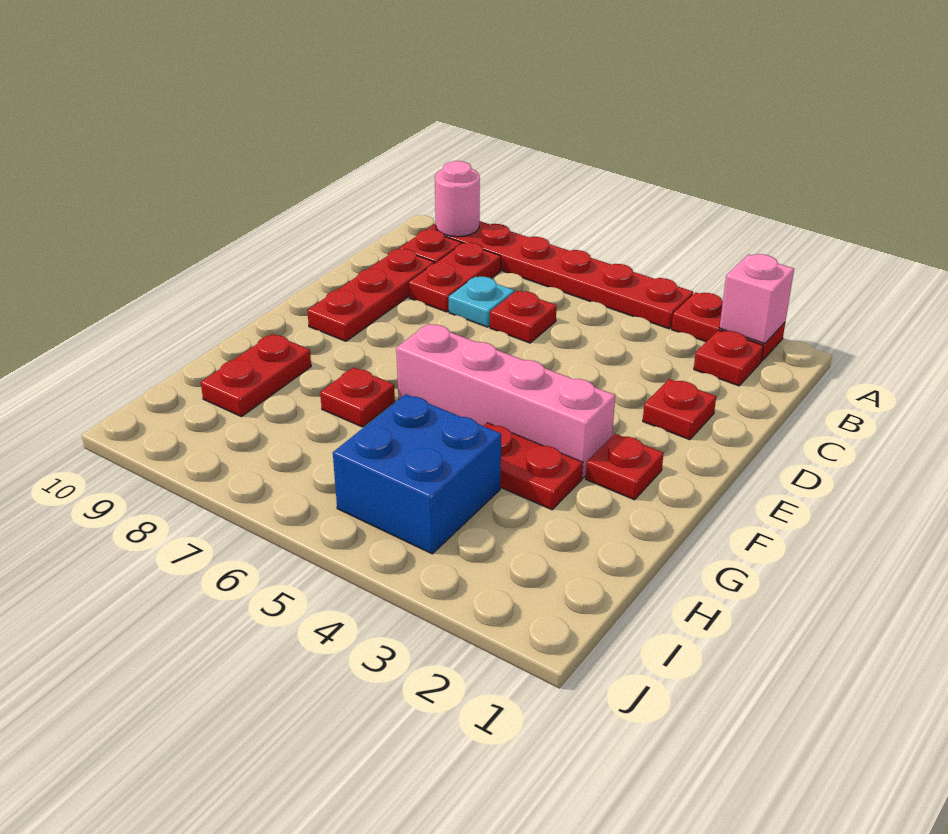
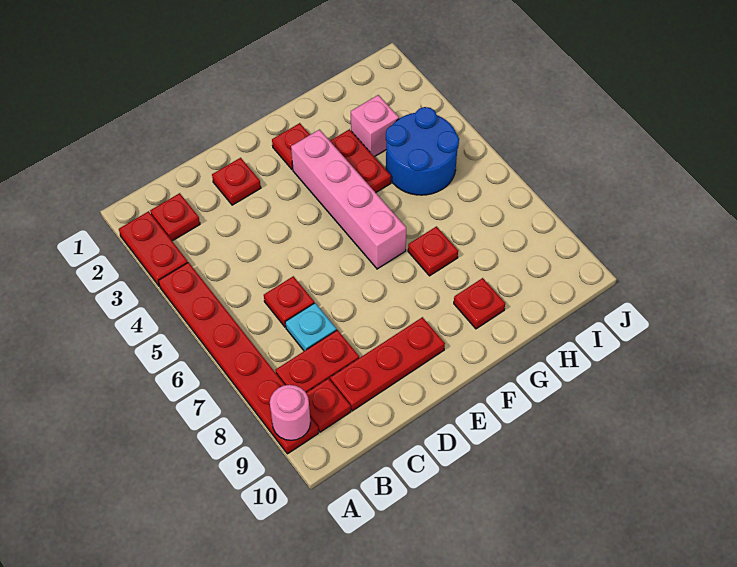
pink brick A2 level 2 -> pink brick H3 level 1
red plate G9:H9 level 1 -> red plate G9 level 1
blue brick H4:I5 level 1 -> blue round brick H4:I5 level 1

